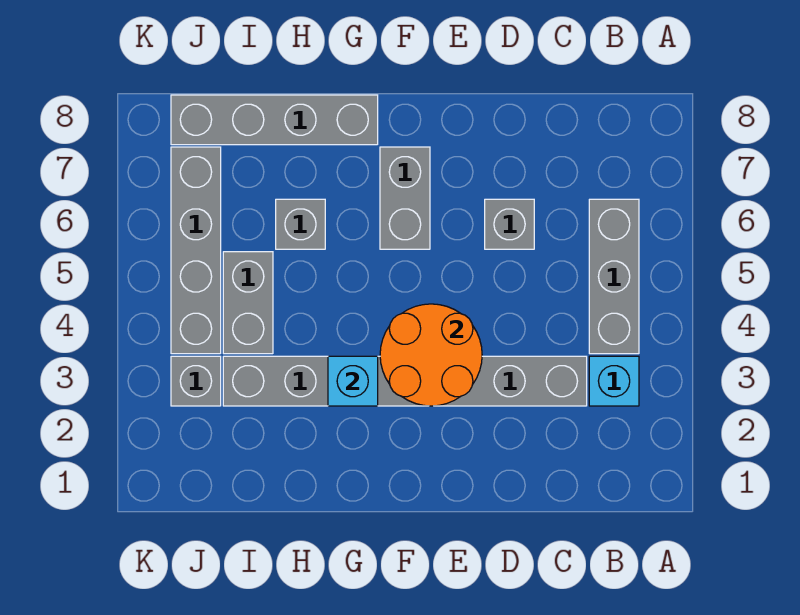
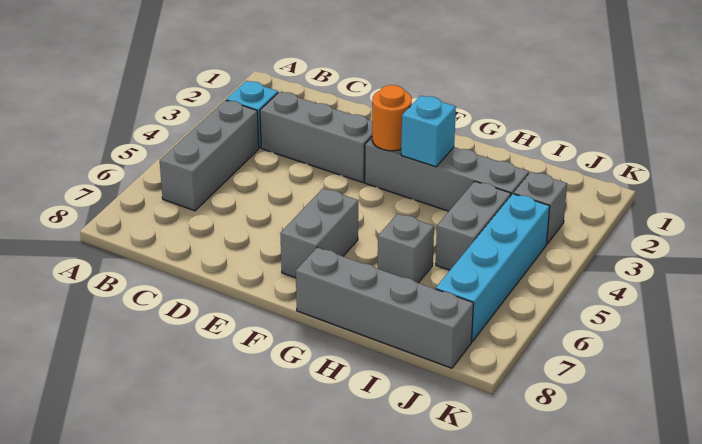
grey brick D6 level 1 -> none
orange round brick E3:F4 level 2 -> orange round brick F3 level 2
grey brick J4:J7 level 1 -> cyan brick J4:J7 level 1

